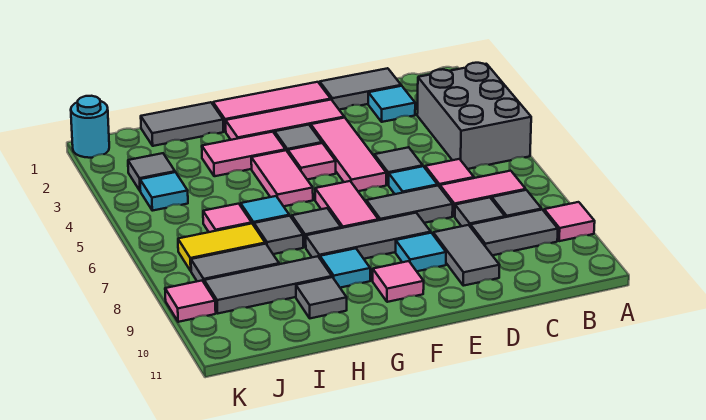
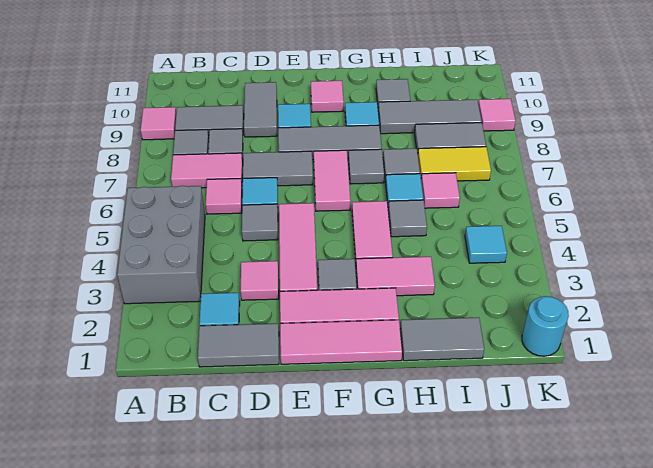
pink tile F4 level 1 -> pink tile D3 level 1
grey tile J3 level 1 -> grey tile H5 level 1

